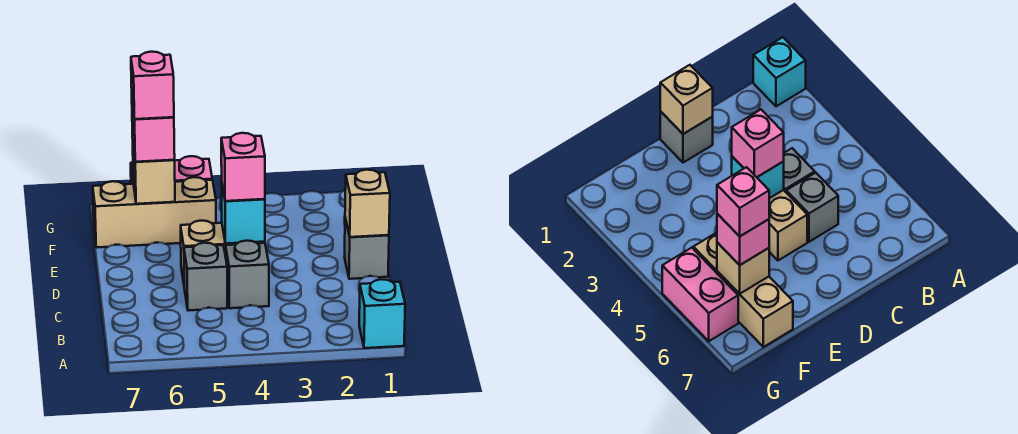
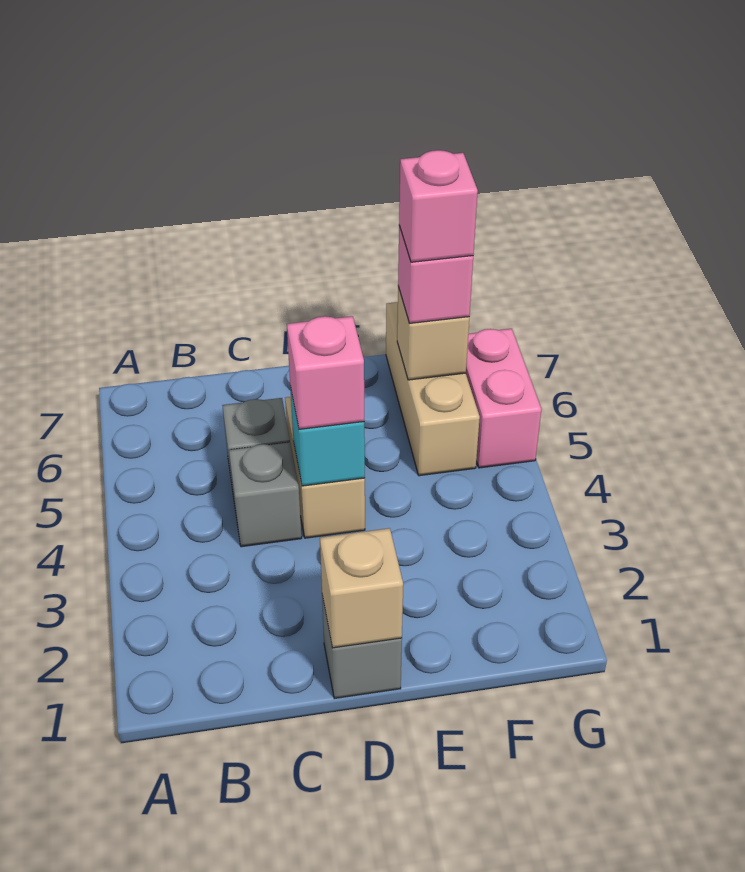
cyan brick A1 level 1 -> none

